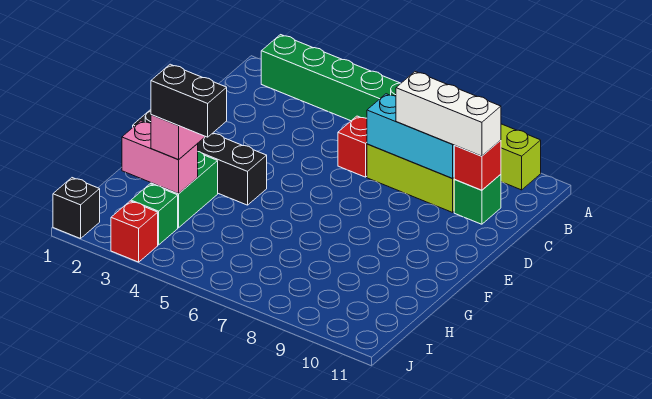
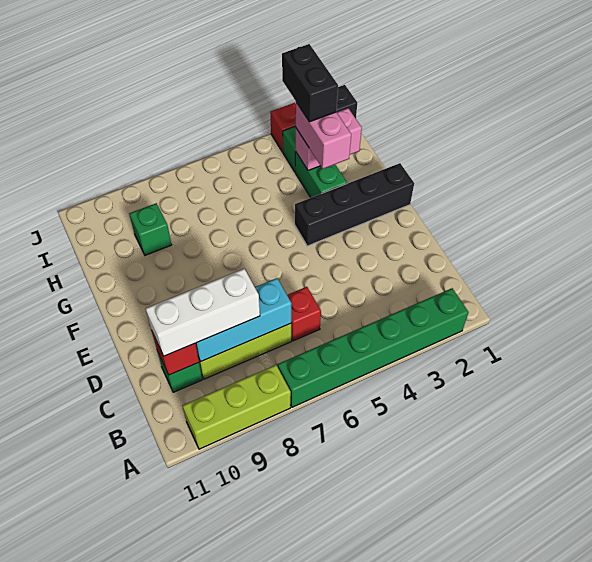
black brick H3:H4 level 4 -> black brick H3:I3 level 4
none -> green brick H9 level 1

